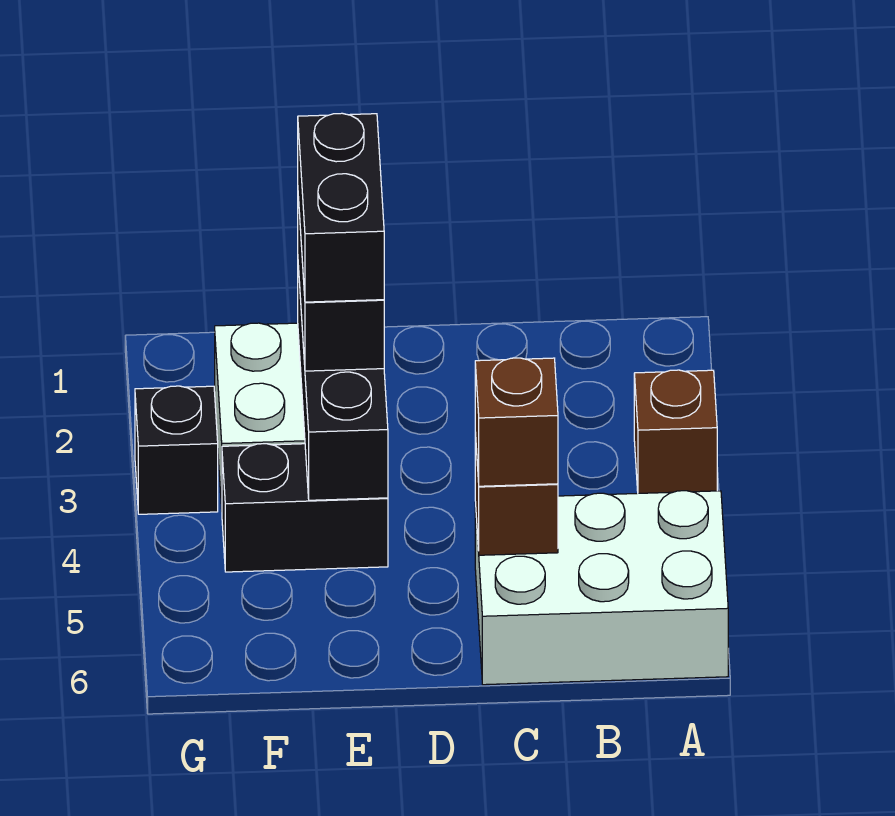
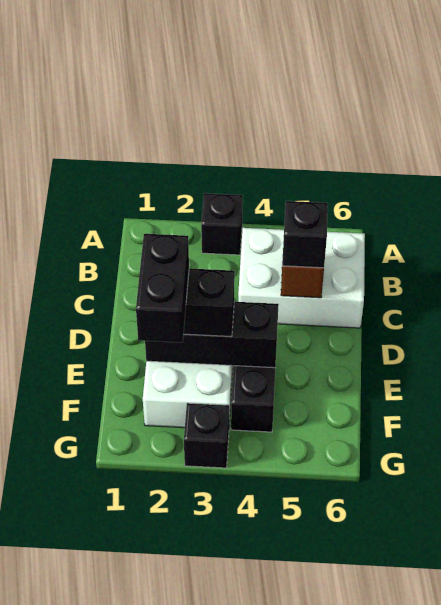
brown brick A3 level 1 -> black brick A3 level 1
white brick A5:C6 level 1 -> white brick B4:C6 level 1
brown brick C5 level 3 -> black brick C5 level 3
black brick E2:E3 level 4 -> black brick E2:F2 level 4

